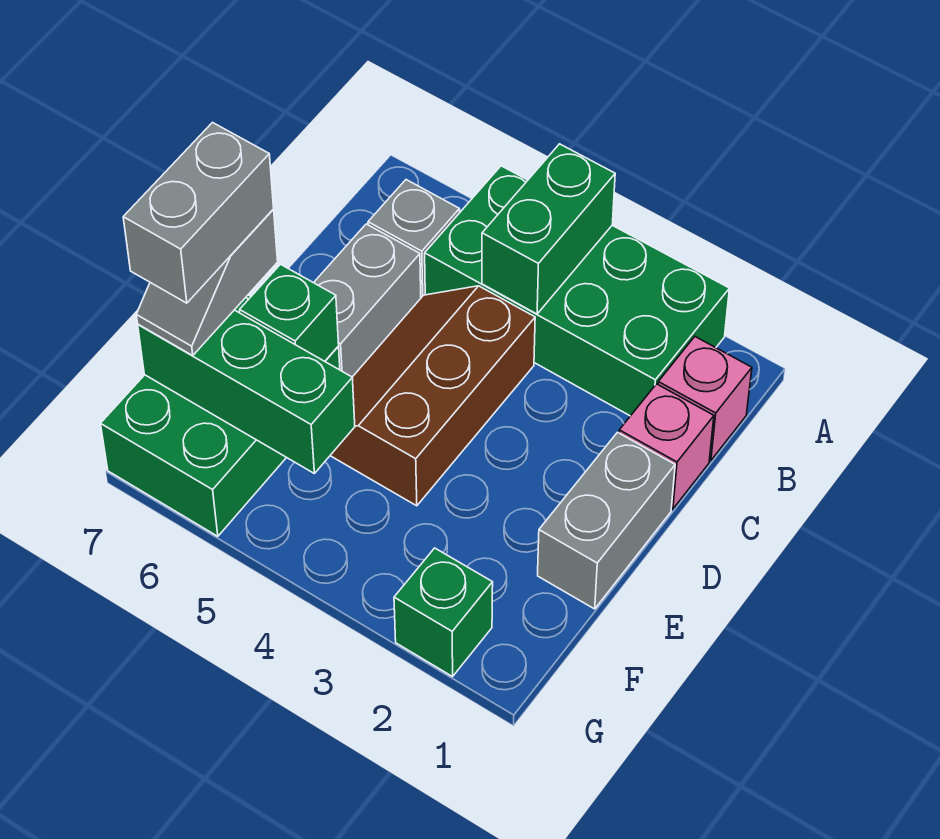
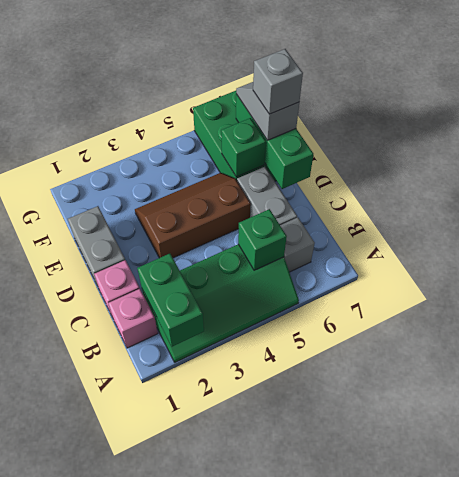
green brick A2:B5 level 1 -> green slope A2:B5 level 1 top B
green brick A4:B4 level 2 -> green brick A2:B2 level 2
brown slope C4:E5 level 1 top 4 -> brown slope D3:E5 level 1 top D
grey brick E7:F7 level 4 -> grey brick E7 level 4
green brick F5:F7 level 2 -> green brick D7:F7 level 2
green brick G2 level 1 -> green brick B5 level 2

